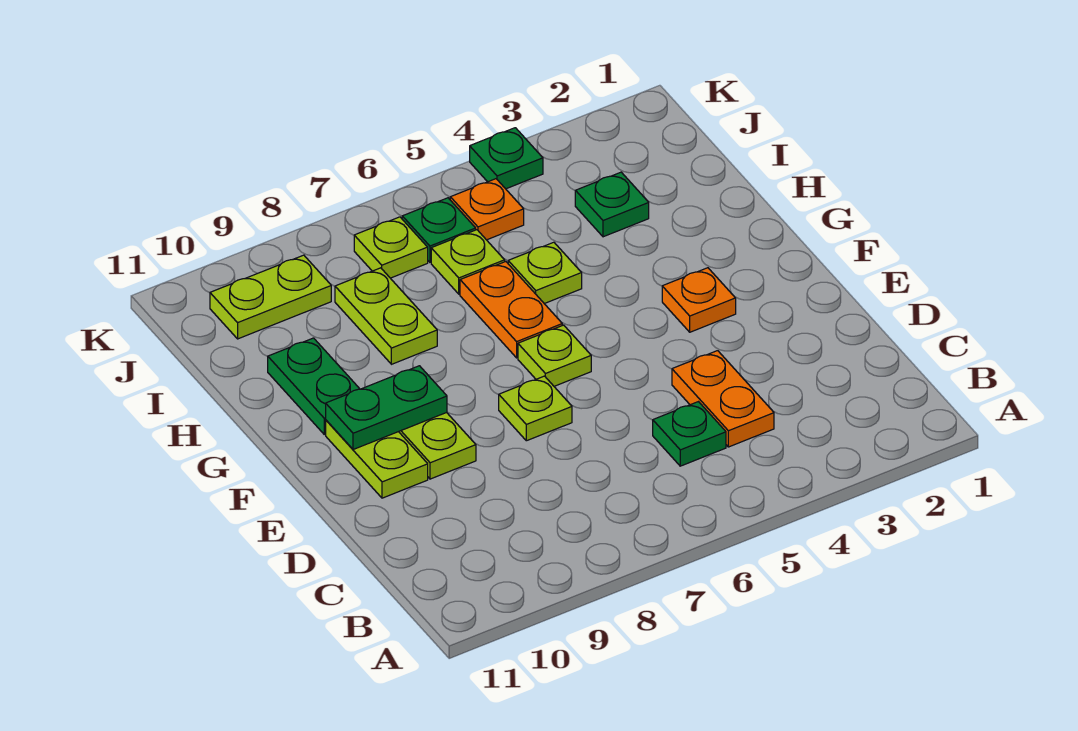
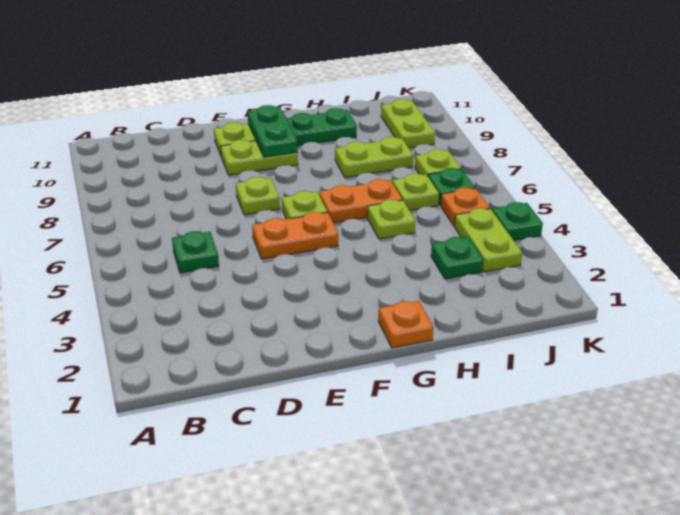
orange plate C4:D4 level 1 -> orange plate E5:F5 level 1
orange plate F3 level 1 -> orange plate G1 level 1
none -> lime plate J3:J4 level 1

